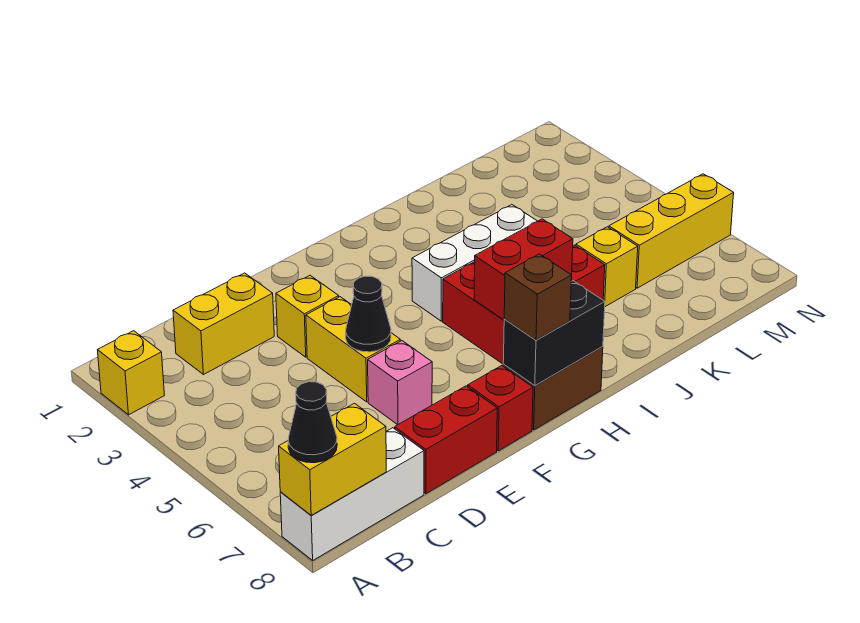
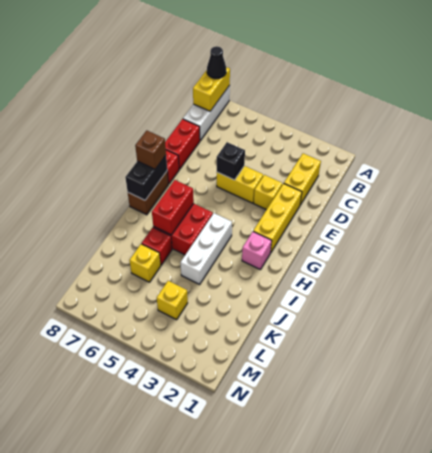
yellow brick A2 level 1 -> yellow brick L4 level 1
black cone E5 level 2 -> black brick E5 level 2
pink brick E6 level 1 -> pink brick H2 level 1
yellow brick L6:N6 level 1 -> yellow brick E2:G2 level 1

